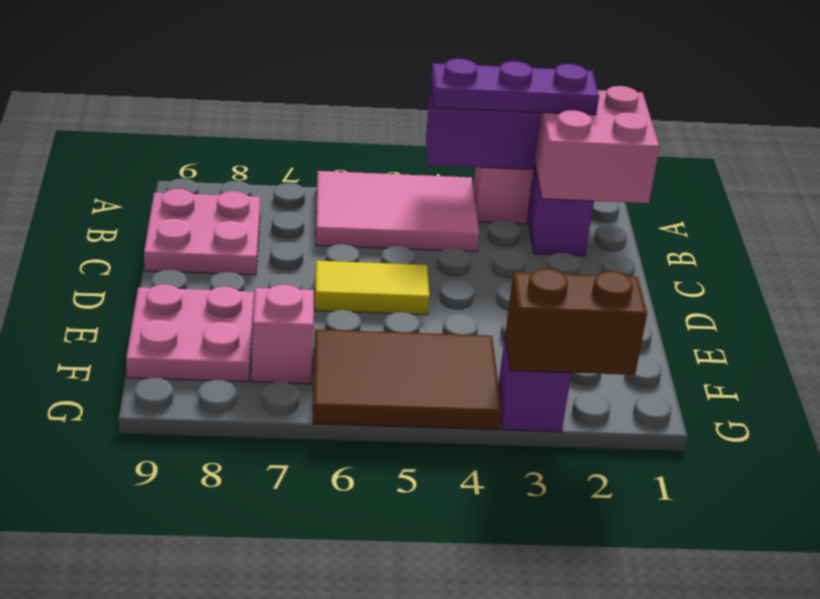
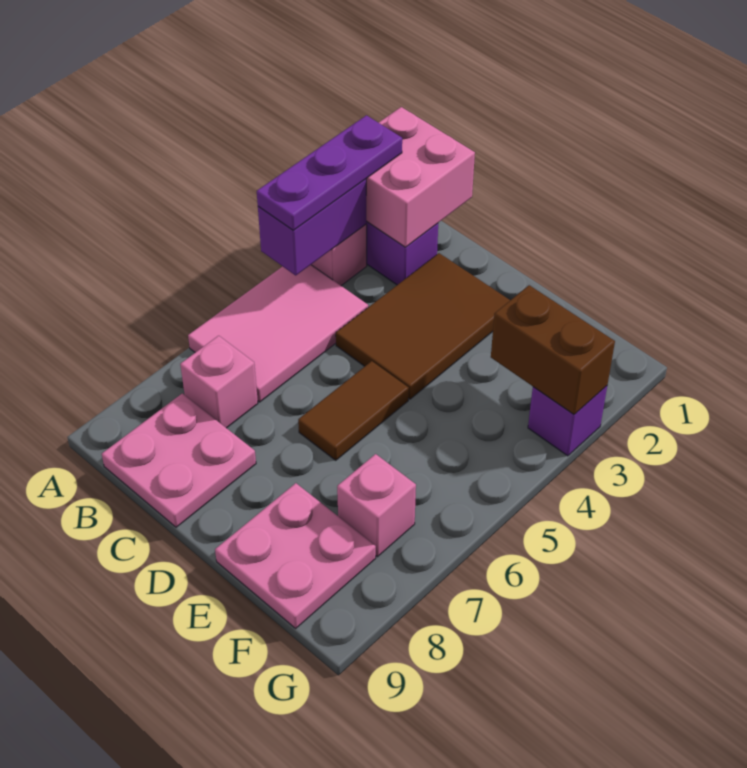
none -> pink brick B7 level 1
yellow tile D5:D6 level 1 -> brown tile D5:D6 level 1
brown tile F4:G6 level 1 -> brown tile C2:D4 level 1
brown brick G2:G3 level 2 -> brown brick F3:G3 level 2

